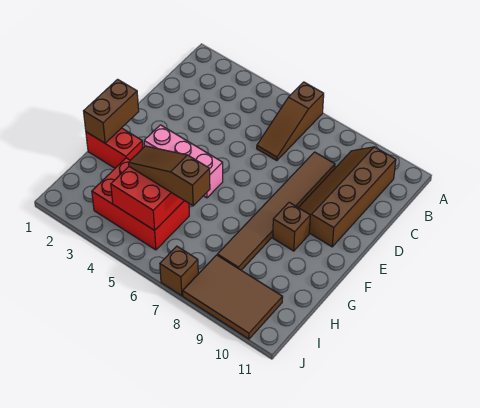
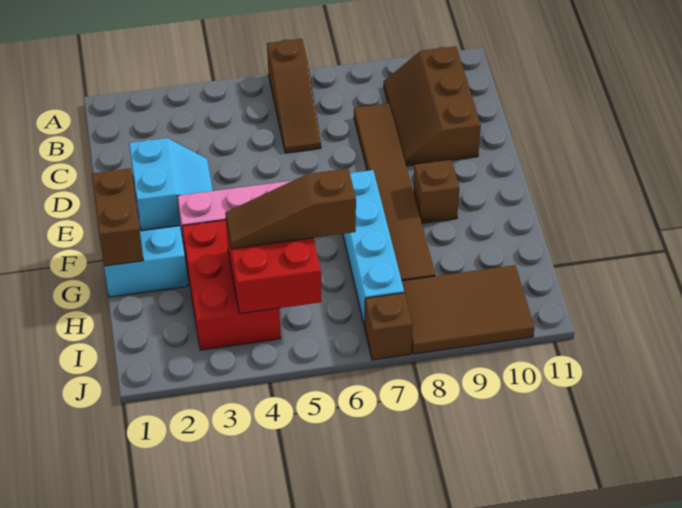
brown slope B9:E10 level 1 top 10 -> brown slope B9:D10 level 1 top 10
none -> cyan slope D2:E3 level 1 top 2
none -> cyan brick F7:I7 level 1
red brick G1:G2 level 1 -> cyan brick G1:G2 level 1
red brick H3:I5 level 1 -> red brick G3:I4 level 1

